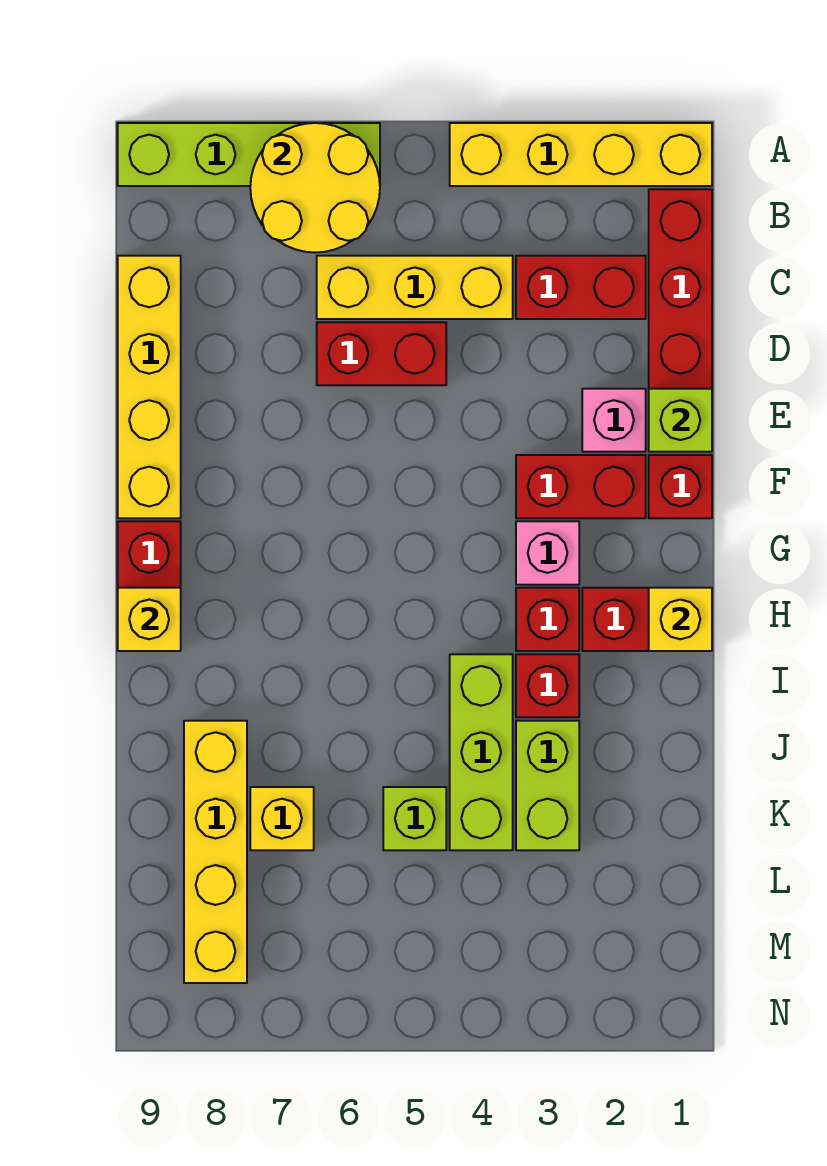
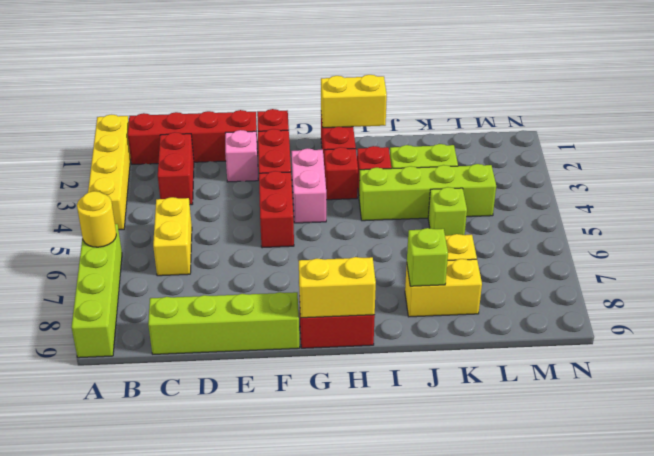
yellow round brick A6:B7 level 2 -> yellow round brick A6 level 2
yellow brick C4:C6 level 1 -> yellow brick C5:C6 level 1
yellow brick C9:F9 level 1 -> lime brick C9:F9 level 1
red brick D5:D6 level 1 -> red brick F4:F5 level 1
lime brick E1 level 2 -> lime brick J8 level 2
pink brick G3 level 1 -> pink brick G3:G4 level 1
yellow brick H1 level 2 -> yellow brick H1:I1 level 2
yellow brick H9 level 2 -> yellow brick G9:H9 level 2
lime brick I4:K4 level 1 -> lime brick I4:L4 level 1
yellow brick J8:M8 level 1 -> yellow brick J8:K8 level 1

